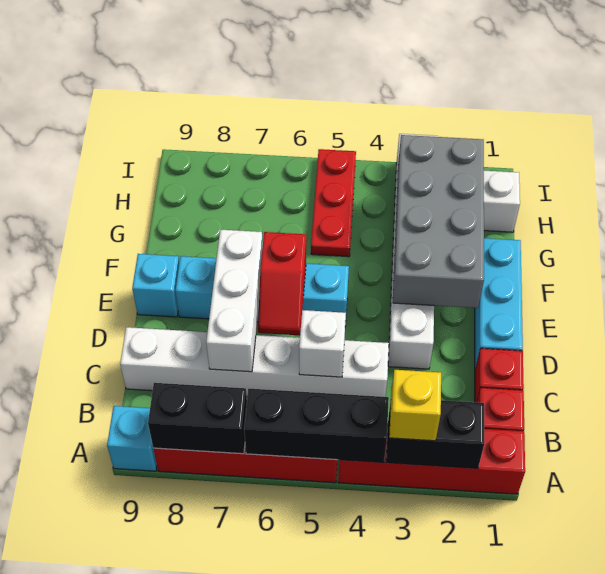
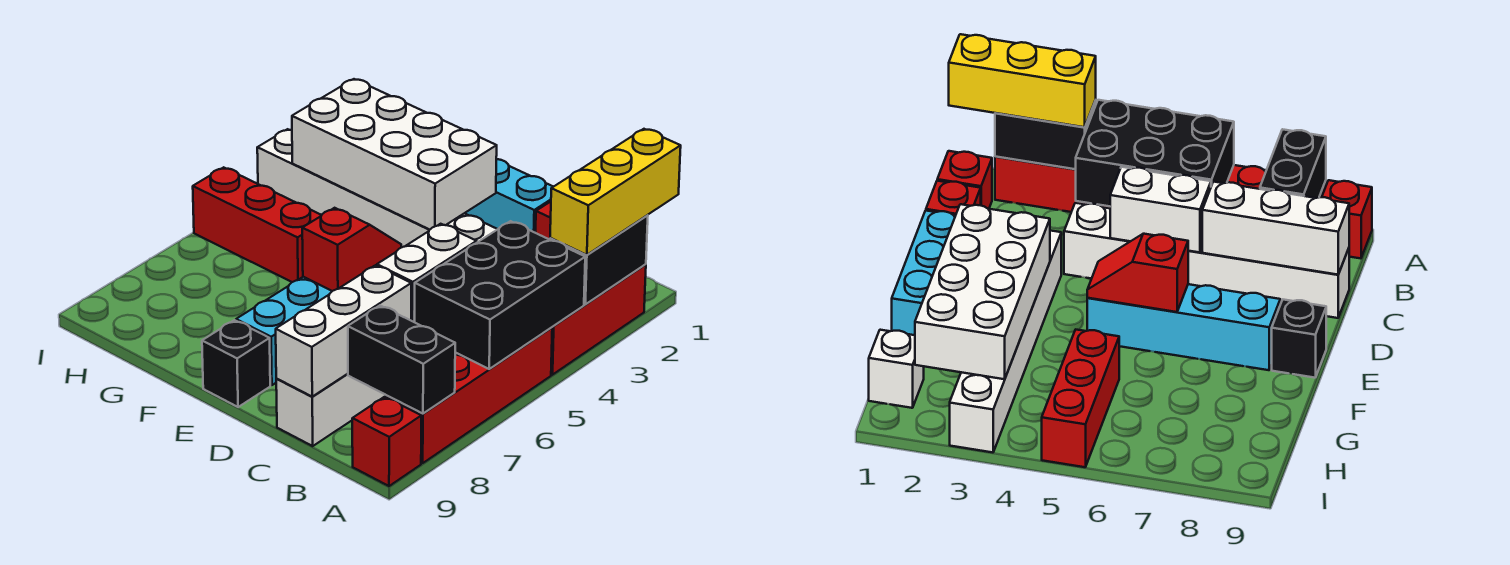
red brick A1:A4 level 1 -> red brick A2:A4 level 1
yellow brick A3 level 3 -> yellow brick A1:A3 level 3
black brick A4:A6 level 2 -> black brick A4:B6 level 2
black brick A7:A8 level 2 -> black brick A8:B8 level 2
cyan brick A9 level 1 -> red brick A9 level 1
white brick C5 level 2 -> white brick C5:C6 level 2
white brick C7:E7 level 2 -> white brick C7:C9 level 2
red slope D6:E6 level 2 top E -> red slope E5:E6 level 2 top 6
grey brick E2:H3 level 2 -> white brick E2:H3 level 2
cyan brick E9 level 1 -> black brick E9 level 1
red plate G5:I5 level 1 -> red brick G5:I5 level 1

